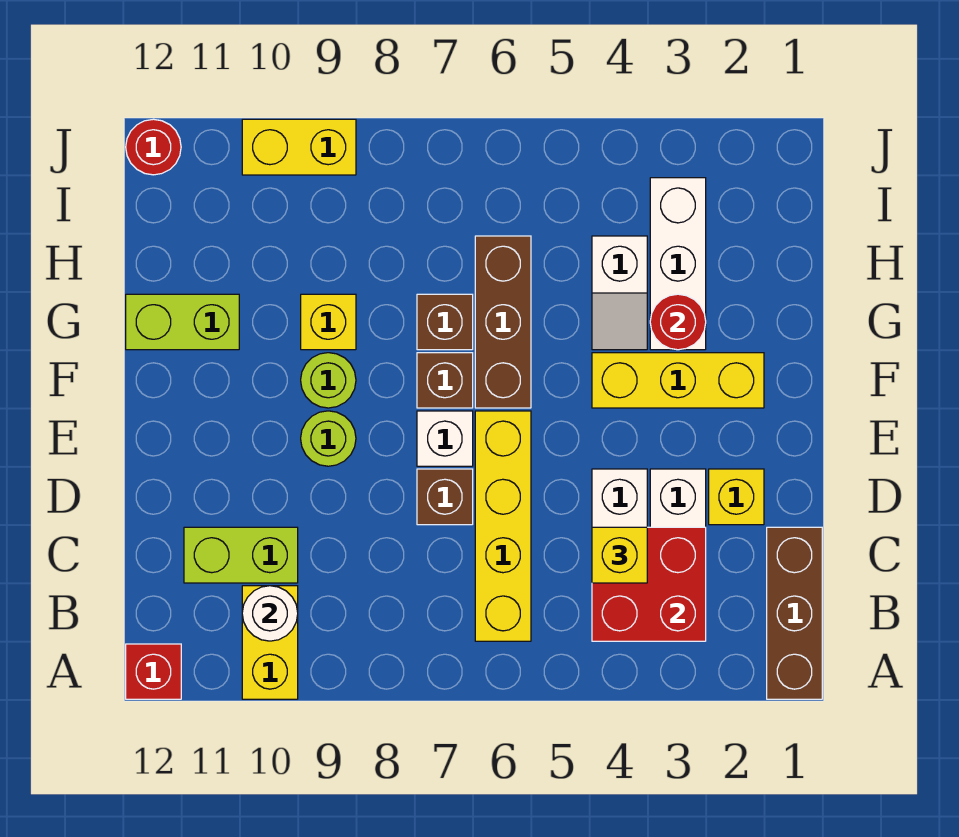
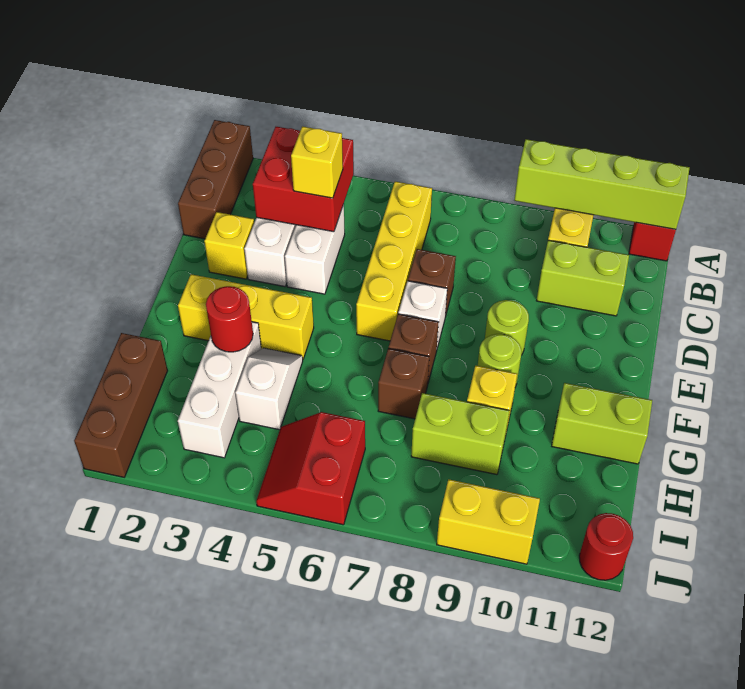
none -> lime brick A9:A12 level 2
white round brick B10 level 2 -> none
brown brick F6:H6 level 1 -> brown brick H1:J1 level 1
none -> lime brick H8:H9 level 1
none -> red slope I5:J6 level 1 top 6

